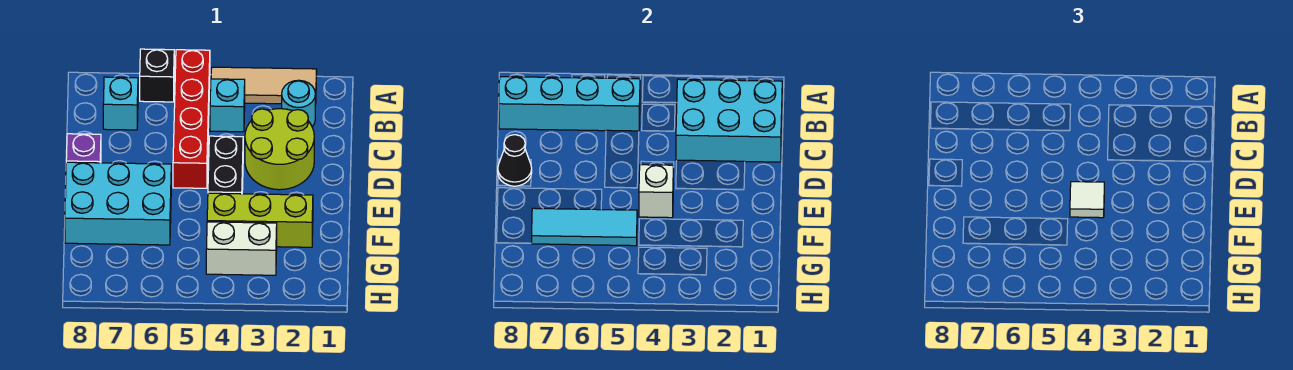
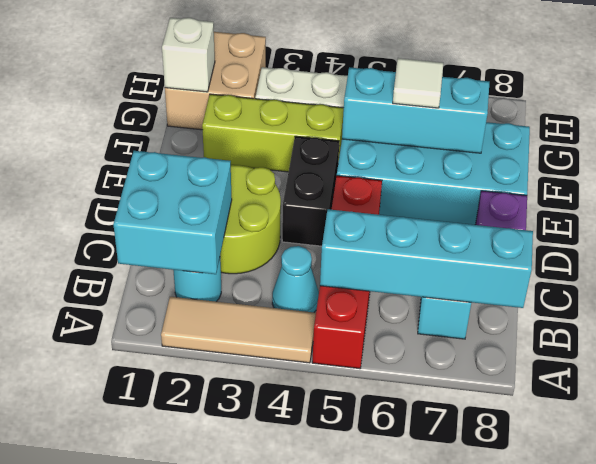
black brick A6 level 1 -> none
cyan brick B1:C3 level 2 -> cyan brick B1:C2 level 2
cyan brick B4 level 1 -> cyan cone B4 level 1
black cone D8 level 2 -> none
white brick E4 level 2 -> white brick G1 level 2
white tile E4 level 3 -> white tile F6 level 3
cyan brick E6:F8 level 1 -> cyan brick E5:F8 level 1
cyan tile F5:F7 level 2 -> cyan brick F5:F7 level 2
none -> tan brick G1:H2 level 1

